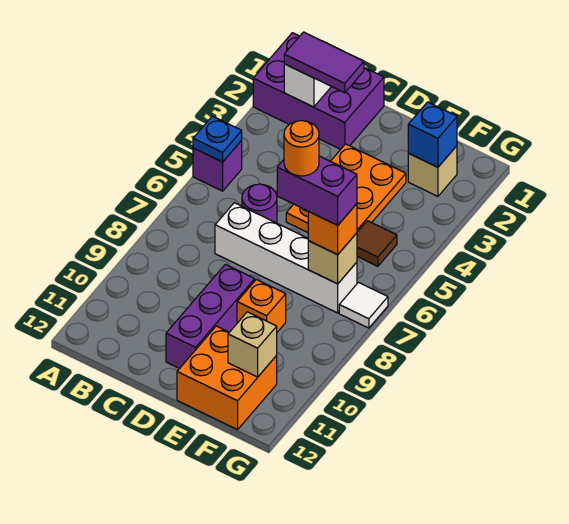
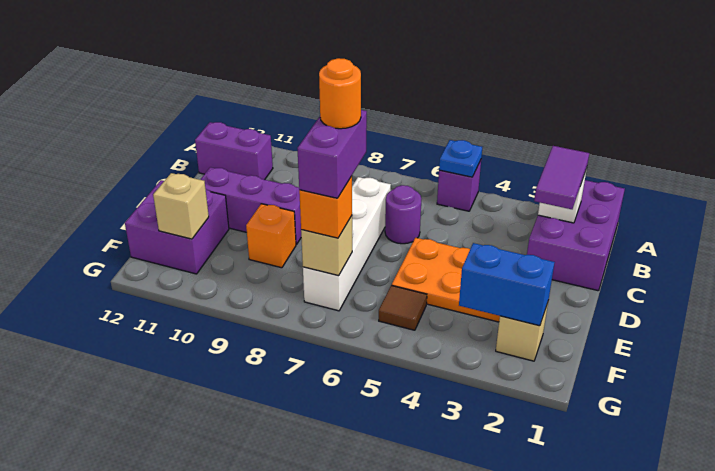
none -> purple brick B11:B12 level 1
orange brick E11:F12 level 1 -> purple brick E11:F12 level 1
blue brick F2 level 2 -> blue brick F2:F3 level 2
white tile G7 level 1 -> none

